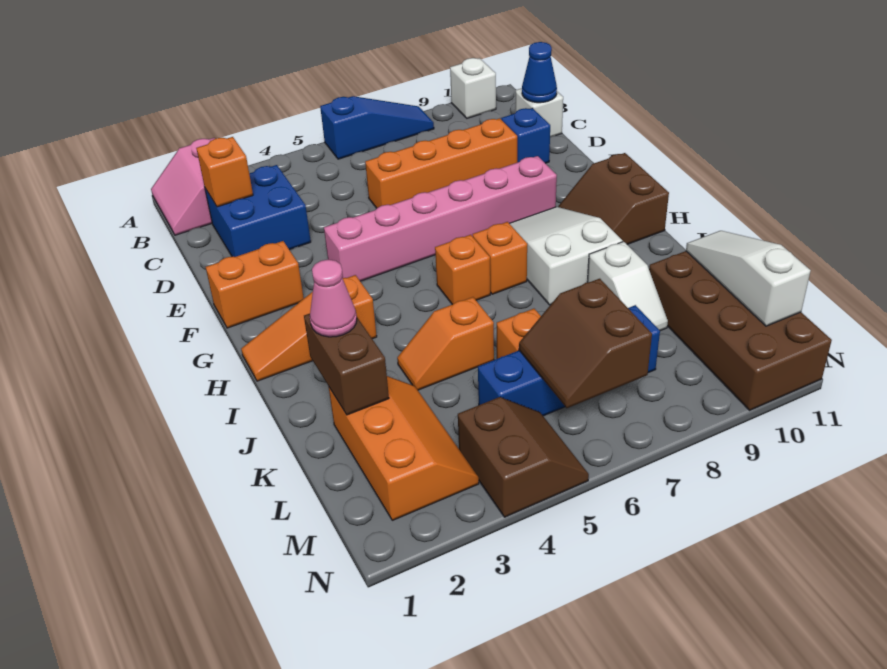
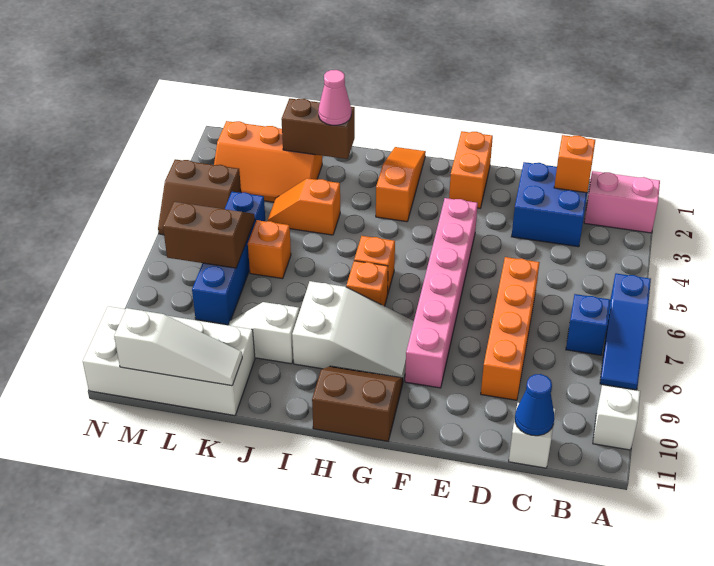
blue brick D10 level 1 -> blue brick B7 level 1
orange slope J4:J5 level 1 top 5 -> orange slope J4:K4 level 1 top J
brown brick K10:N11 level 1 -> white brick K10:N11 level 1

